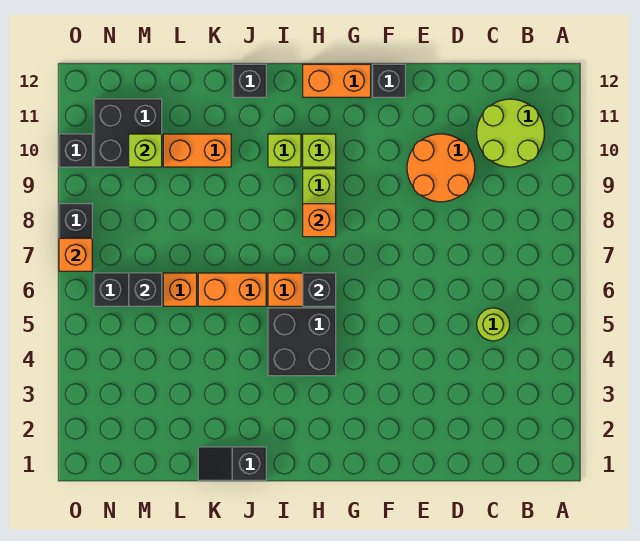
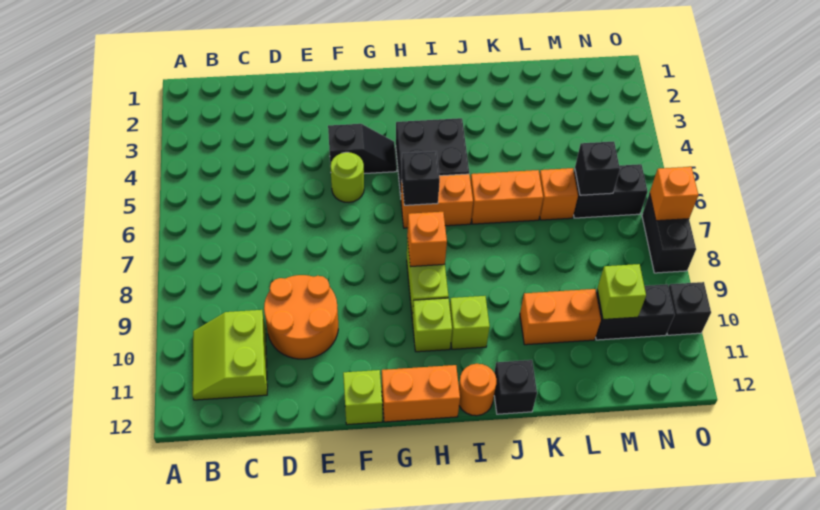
lime round brick B10:C11 level 1 -> lime slope B10:C11 level 1 top C
lime round brick C5 level 1 -> lime round brick F5 level 1
black brick F12 level 1 -> lime brick F12 level 1
none -> orange round brick I12 level 1
black slope J1:K1 level 1 top J -> black slope F4:G4 level 1 top F
black brick M10:N11 level 1 -> black brick M10:N10 level 1

